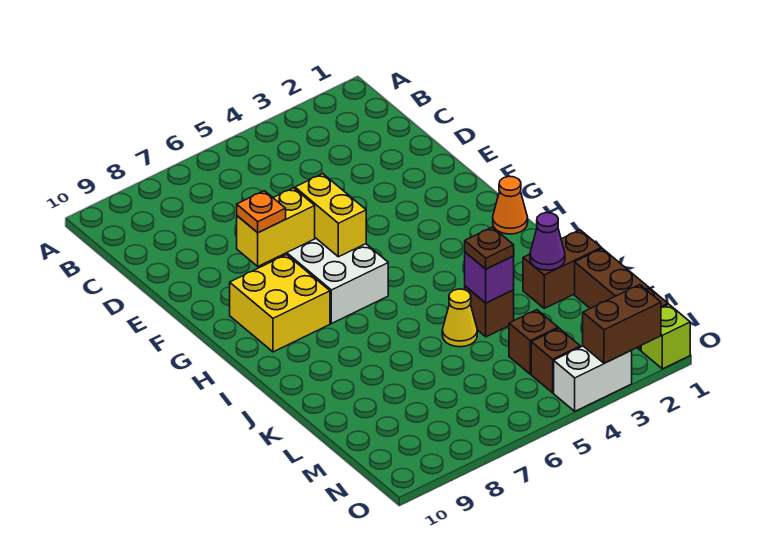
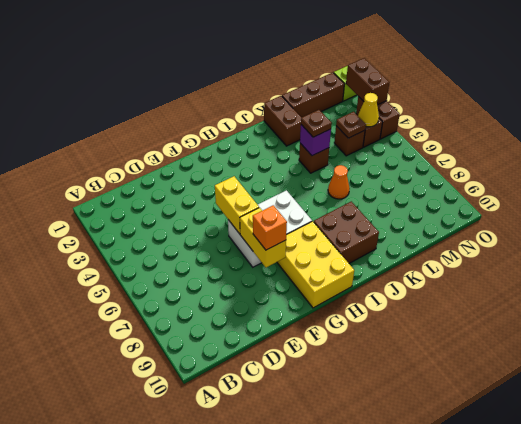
yellow brick F6:G6 level 2 -> yellow brick F5:F6 level 2
orange plate F8 level 3 -> orange brick F8 level 3
yellow brick G8:H9 level 1 -> yellow brick G8:H10 level 1
orange cone H1 level 1 -> orange cone K6 level 1
none -> brown brick I8:J9 level 1
purple cone K2 level 2 -> none
yellow cone K5 level 1 -> yellow cone N4 level 2
none -> brown plate M4 level 2
white brick O3:O4 level 1 -> brown brick O3:O4 level 1

